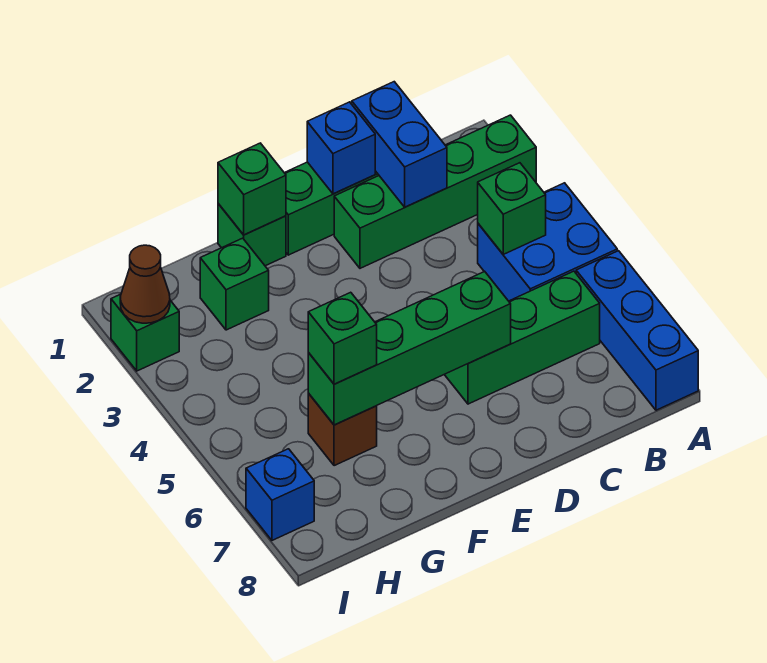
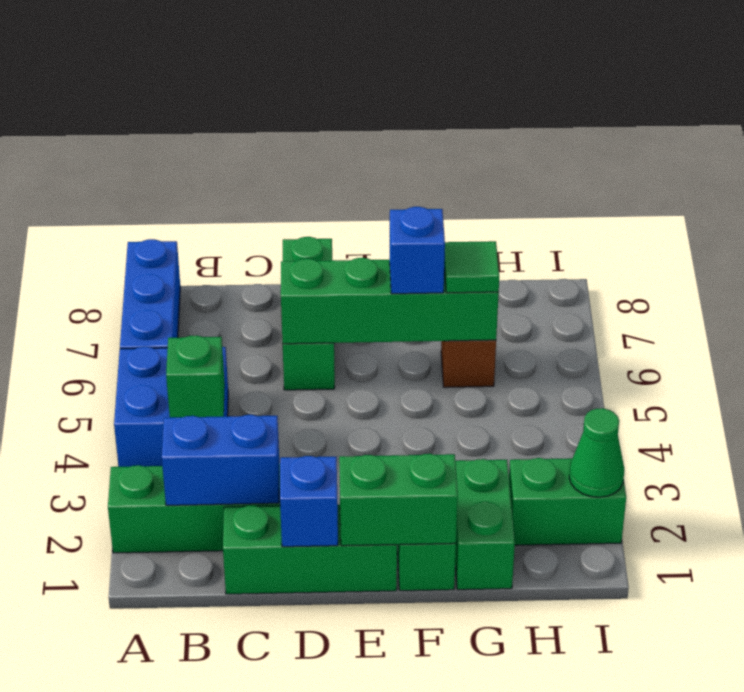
green brick B6:D6 level 1 -> green brick D6:D8 level 1
blue brick C1:C2 level 2 -> blue brick B2:C2 level 2
green brick F1 level 2 -> green brick E1:F1 level 2
green brick G2 level 1 -> green brick G1:G2 level 1
green brick G6 level 3 -> green tile G6 level 3
green brick I2 level 1 -> green brick H2:I2 level 1
brown cone I2 level 2 -> green cone I2 level 2
blue brick I7 level 1 -> blue brick F6 level 3

